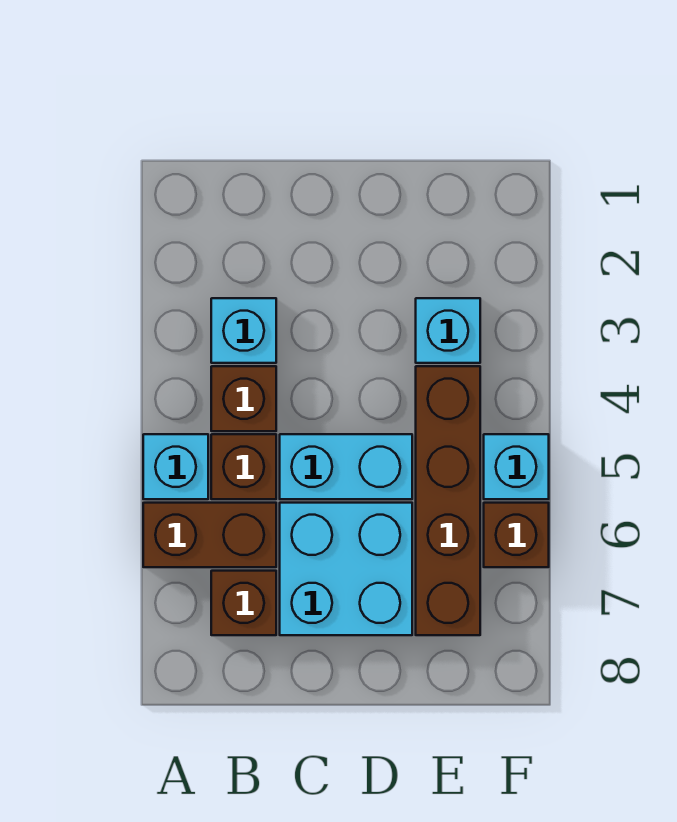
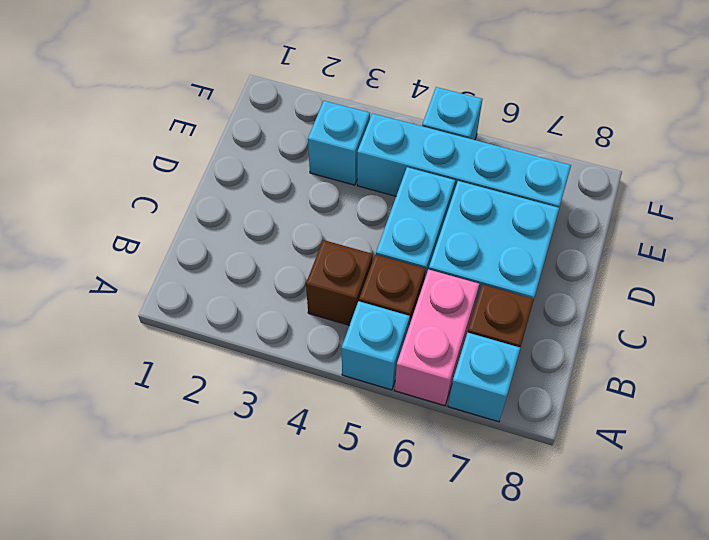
brown brick A6:B6 level 1 -> pink brick A6:B6 level 1
cyan brick B3 level 1 -> cyan brick A7 level 1
brown brick E4:E7 level 1 -> cyan brick E4:E7 level 1
brown brick F6 level 1 -> none

